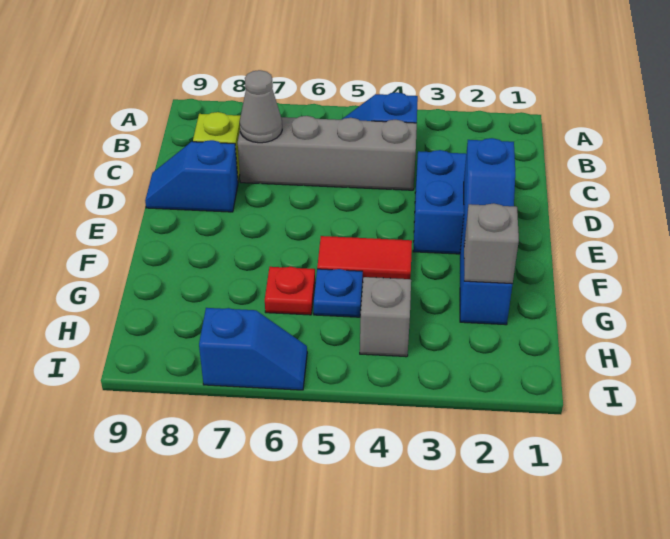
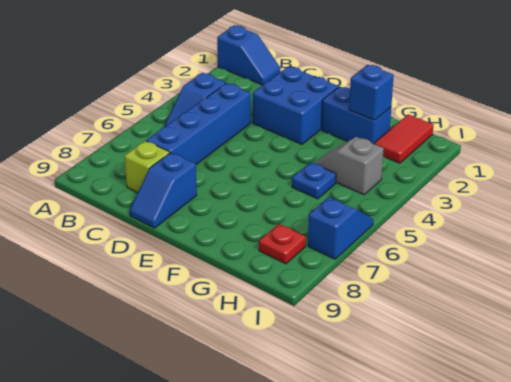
grey brick C4:C7 level 1 -> blue brick C4:C7 level 1
grey cone C7 level 2 -> none
blue slope E2:F2 level 2 top E -> blue slope A1:B1 level 1 top A
red tile F4:F5 level 1 -> red tile H1:H2 level 1
grey brick G2 level 2 -> blue brick G2 level 2
red plate G6 level 1 -> red plate H8 level 1

